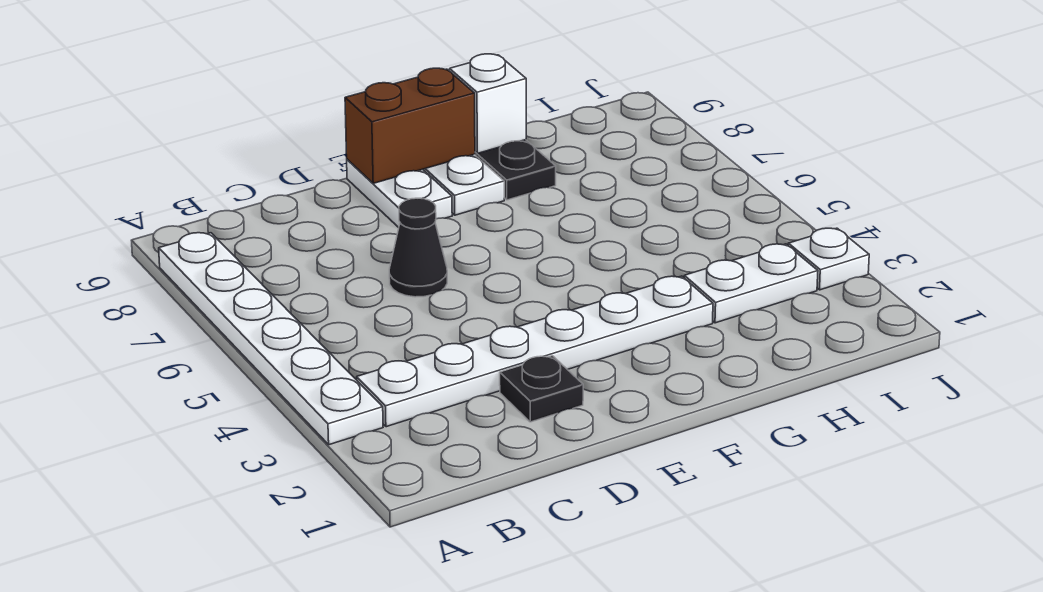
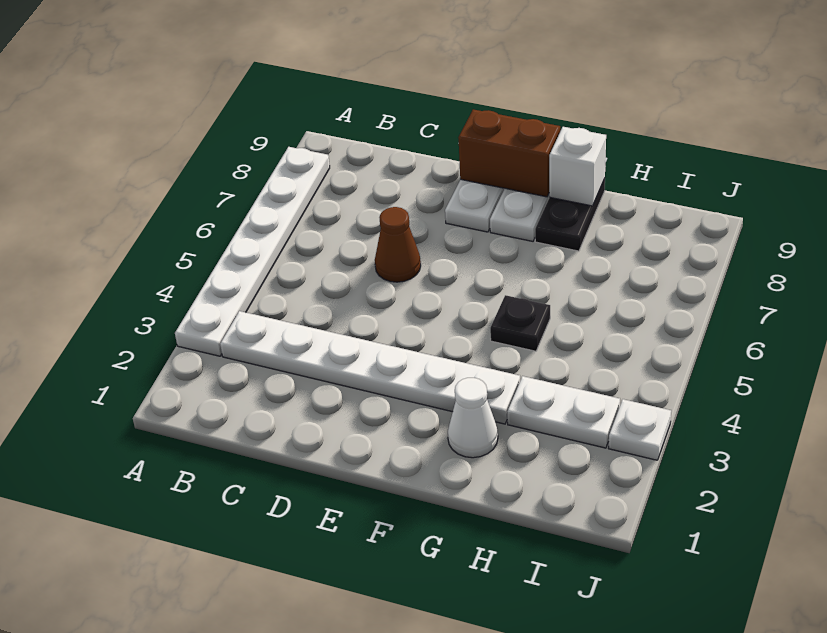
black plate D2 level 1 -> black plate G5 level 1
black cone D6 level 1 -> brown cone D6 level 1
none -> white cone G2 level 1

